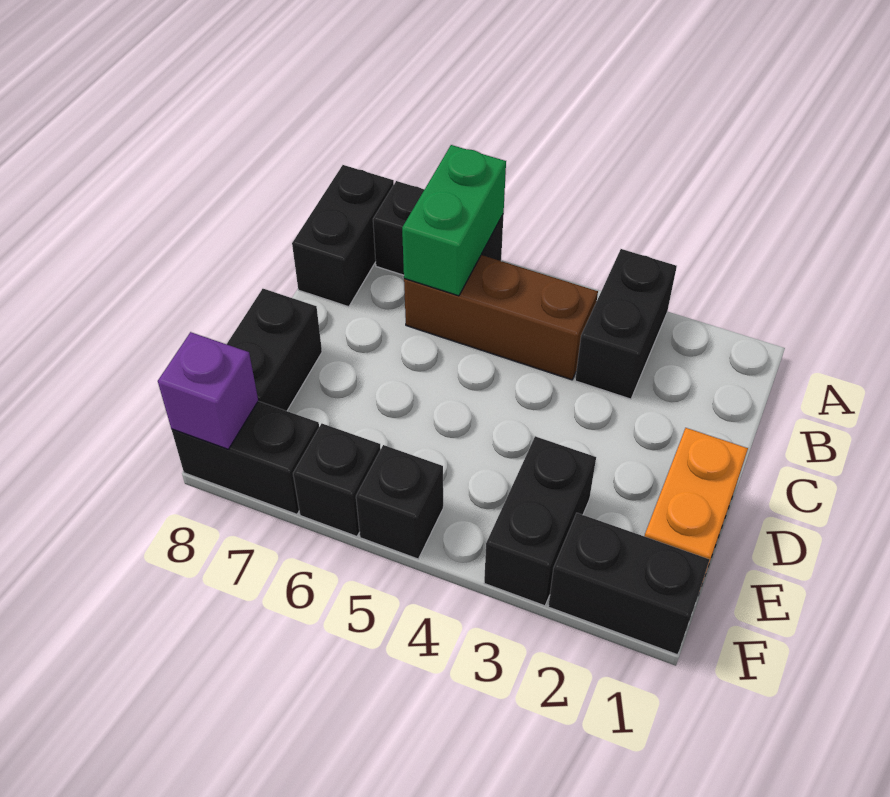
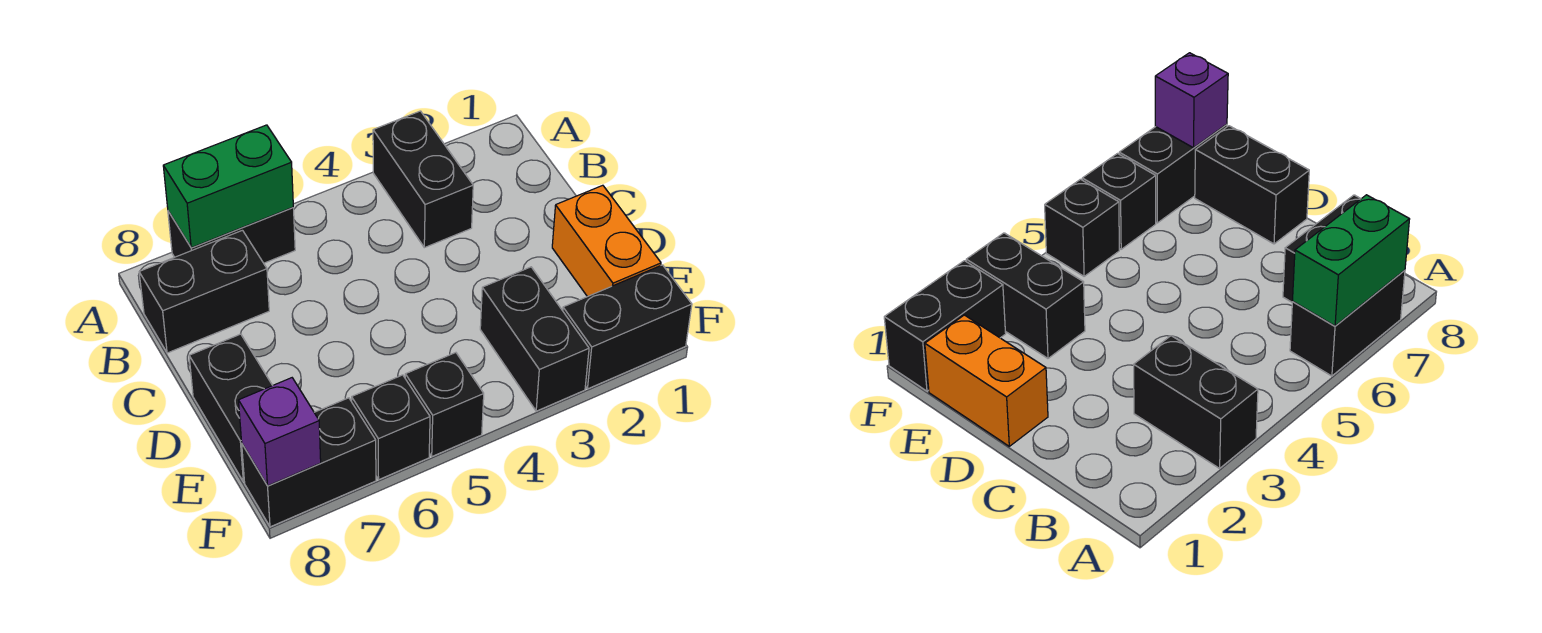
green brick A6:B6 level 2 -> green brick A6:A7 level 2
black brick A8:B8 level 1 -> black brick B7:B8 level 1
brown brick B4:B6 level 1 -> none

